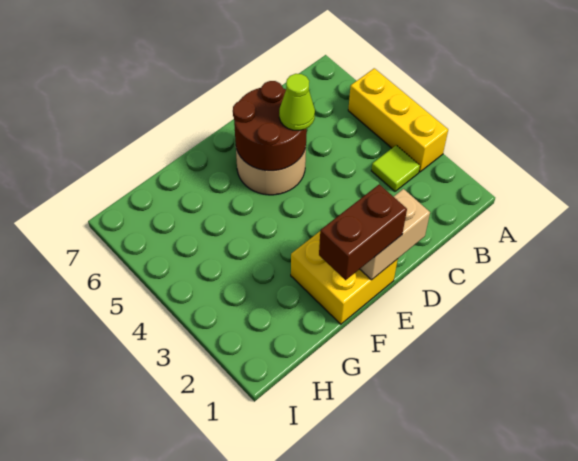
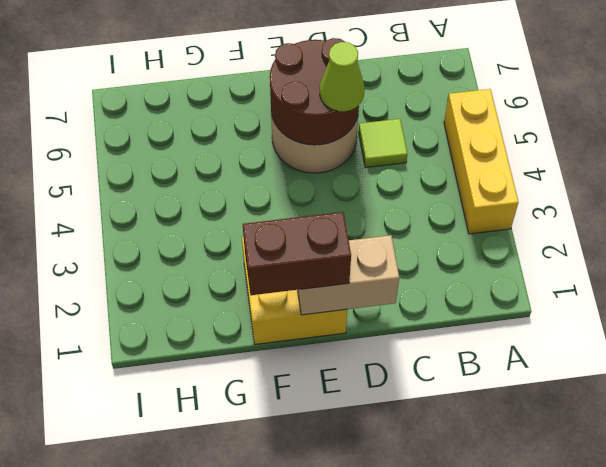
lime tile B3 level 1 -> lime tile C5 level 1

